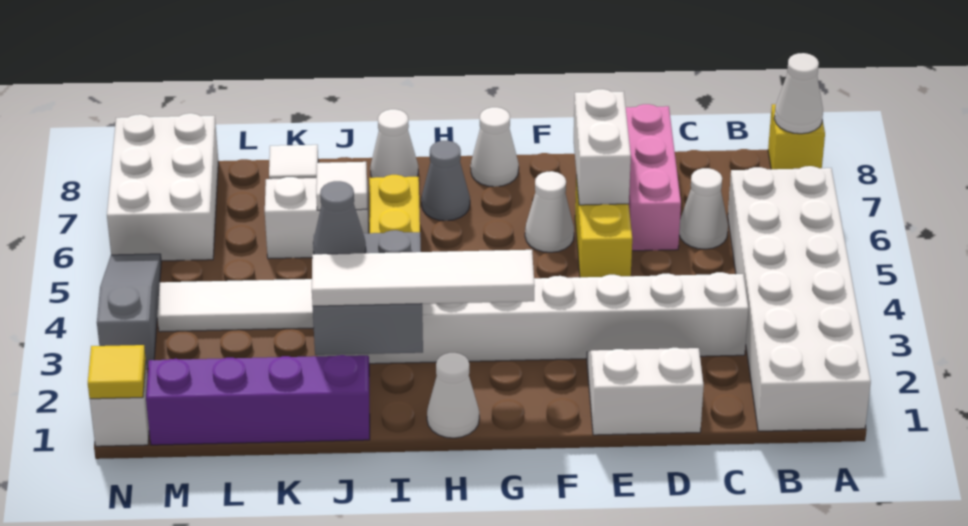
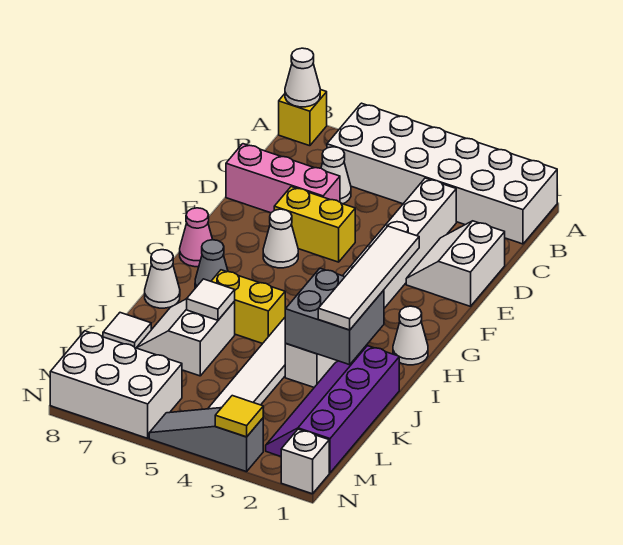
white brick E6:E7 level 2 -> none
white cone G8 level 1 -> pink cone G8 level 1
grey cone J3 level 3 -> none
yellow tile N1 level 2 -> yellow tile N3 level 2

